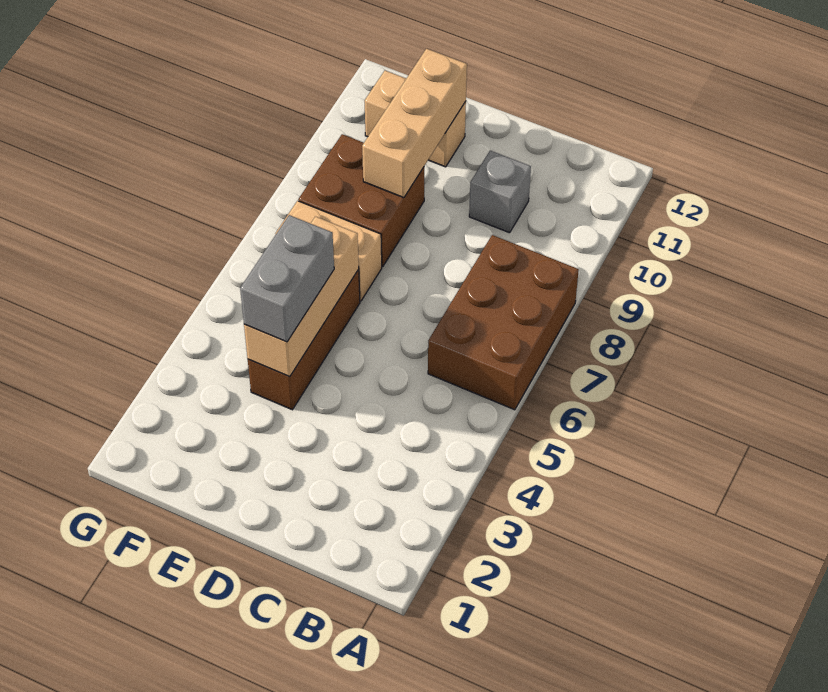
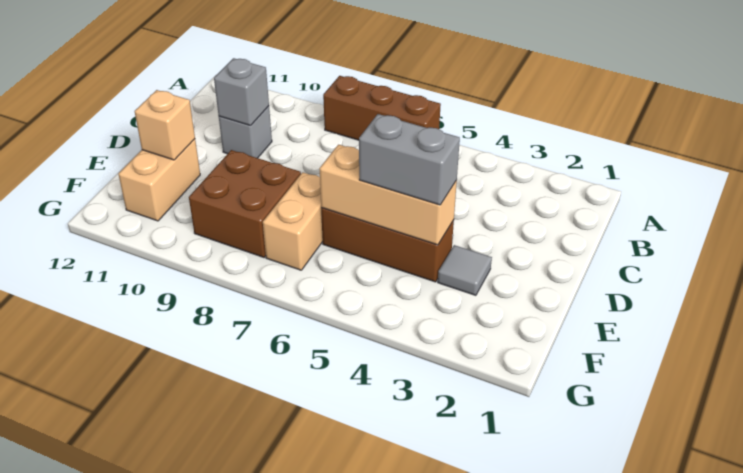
brown brick A6:B8 level 1 -> brown brick A6:A8 level 1
none -> grey brick C10 level 2
none -> grey tile E3 level 1
tan brick E9:E11 level 2 -> tan brick E11 level 2

